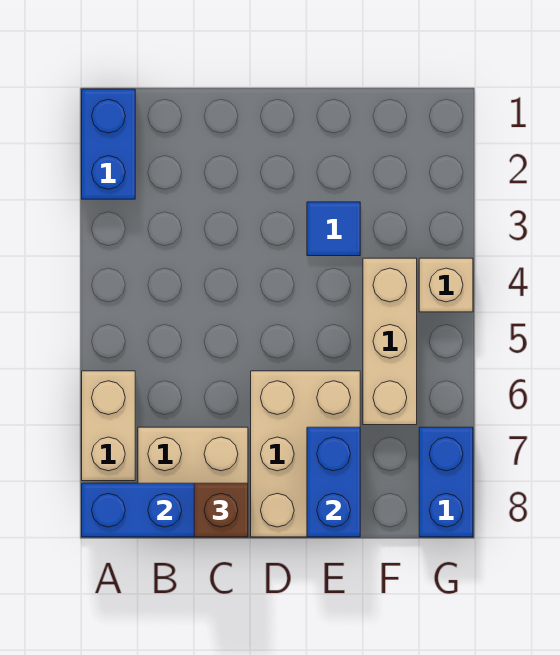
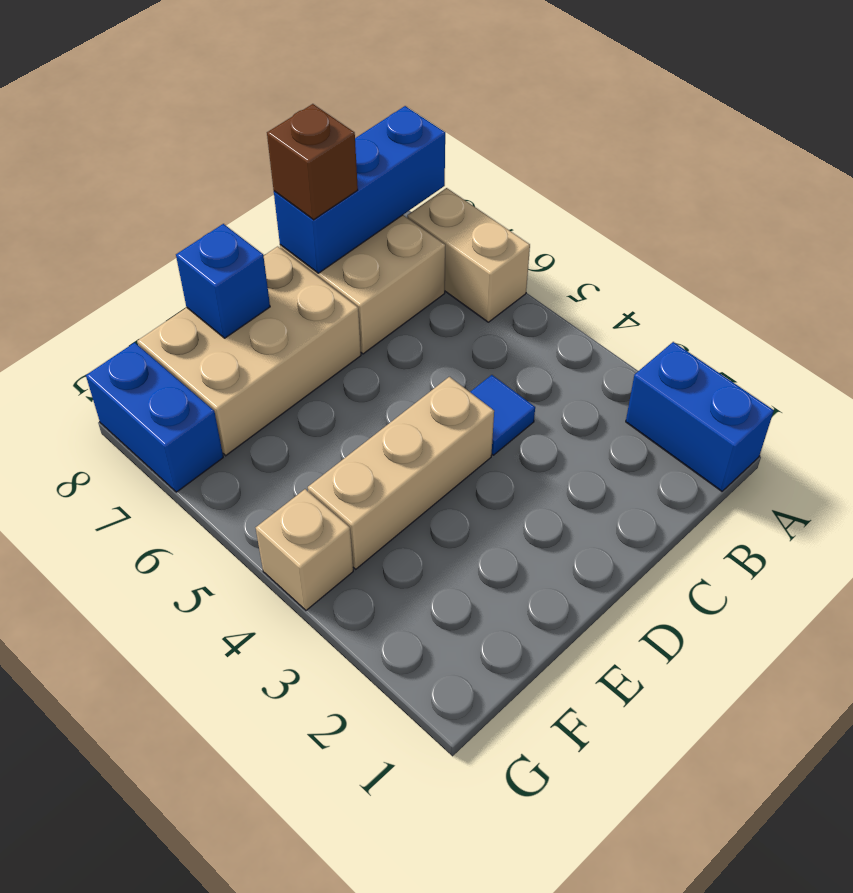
tan brick D6:E8 level 1 -> tan brick D7:F8 level 1
blue tile E3 level 1 -> blue tile C4 level 1
blue brick E7:E8 level 2 -> blue brick E8 level 2
tan brick F4:F6 level 1 -> tan brick D4:F4 level 1

